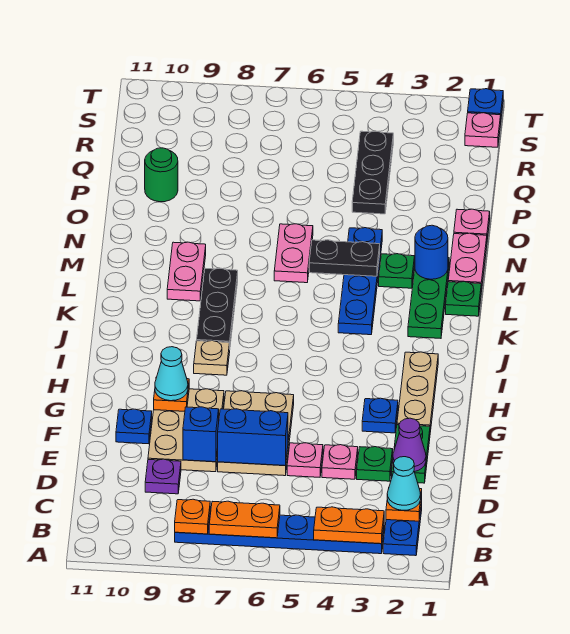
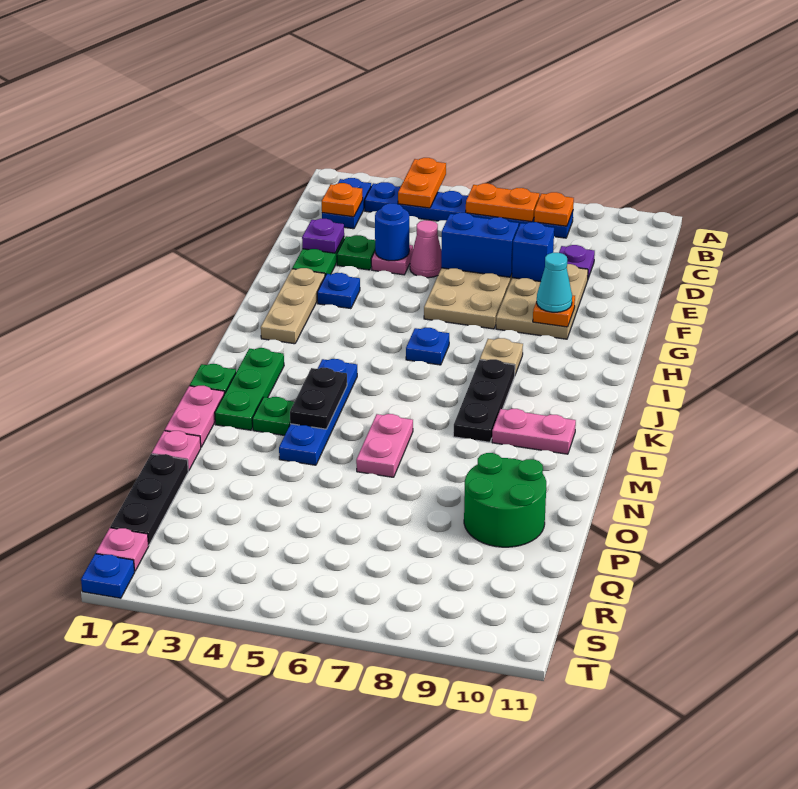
orange plate B3:B4 level 2 -> orange plate A4:B4 level 2
cyan cone C2 level 3 -> none
purple cone E2 level 2 -> purple plate E2 level 2
pink plate E5 level 1 -> pink cone E5 level 1
blue plate F10 level 1 -> blue plate I6 level 1
pink plate L9:M9 level 1 -> pink plate L9:L10 level 1
blue round brick M2 level 2 -> blue round brick E4 level 2
black plate M4:M5 level 2 -> black plate L4:M4 level 2
black plate P4:R4 level 1 -> black plate P1:R1 level 1
green round brick P10 level 1 -> green round brick O9:P10 level 1

